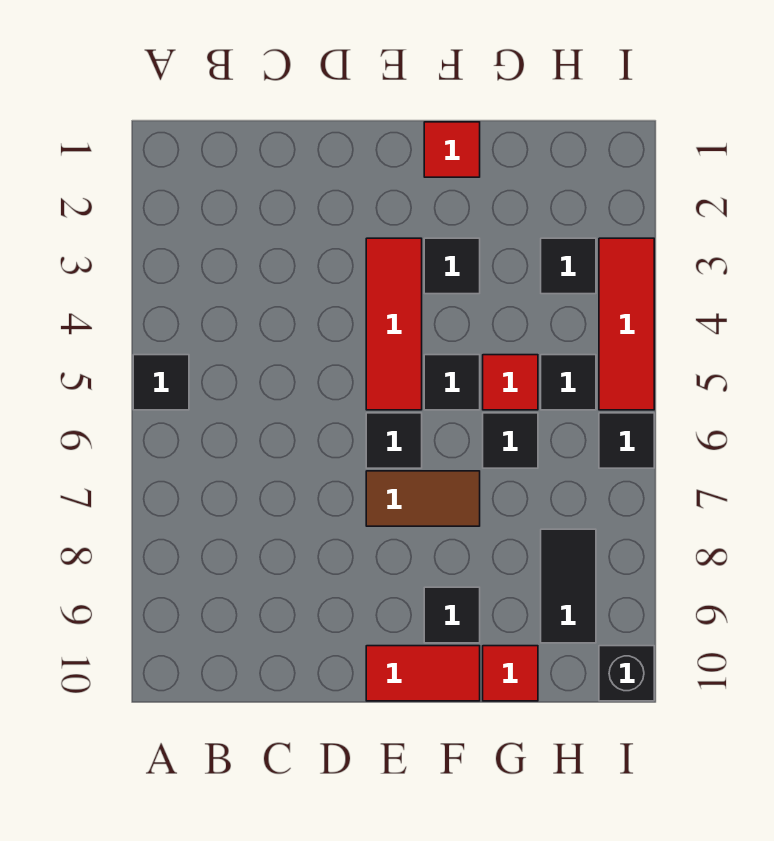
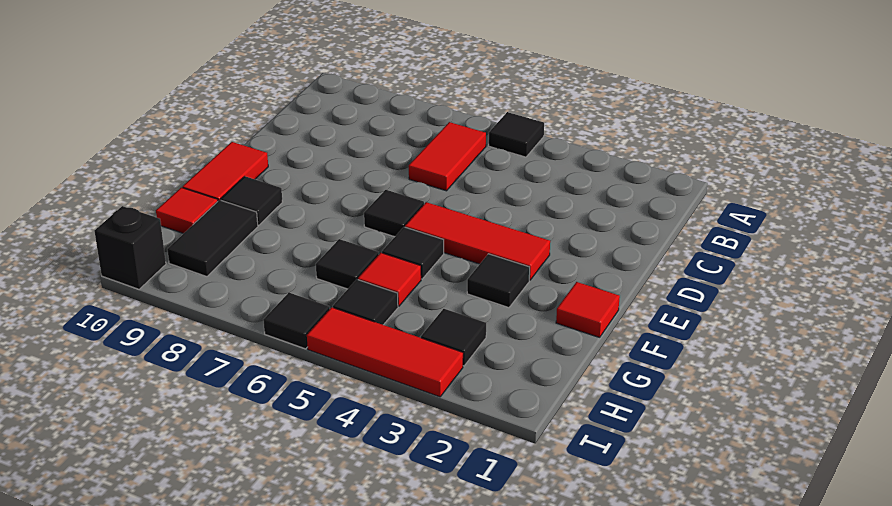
none -> red tile B6:C6 level 1
brown tile E7:F7 level 1 -> none
black tile H8:H9 level 1 -> black tile G9:H9 level 1

